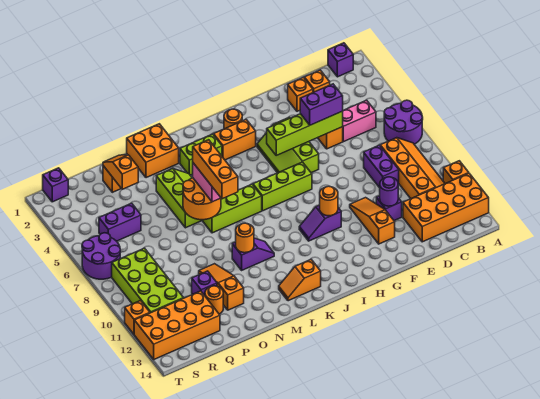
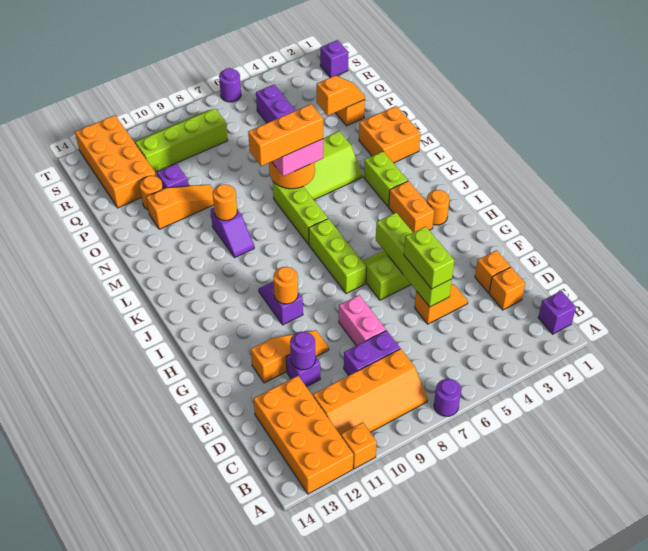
purple round brick A6:B7 level 1 -> purple round brick A7 level 1
pink brick C5:D5 level 1 -> pink brick E8:F8 level 1
purple brick E5:F5 level 3 -> lime brick E5:F5 level 3
orange slope K13:L13 level 1 top K -> none
lime brick R8:S11 level 1 -> lime slope R8:S11 level 1 top R
purple round brick S6:T7 level 1 -> purple round brick T6 level 1
orange brick T11 level 1 -> none

